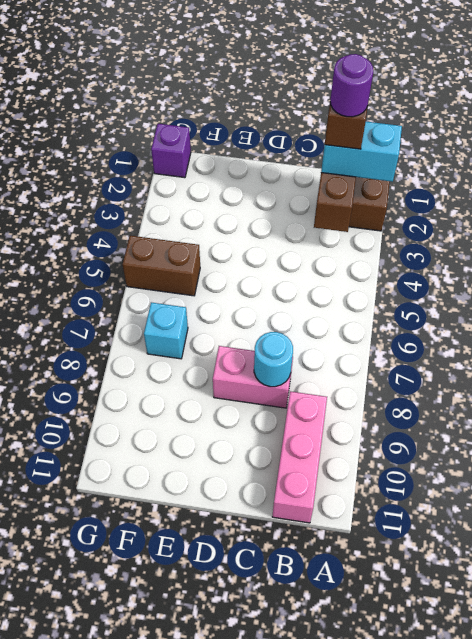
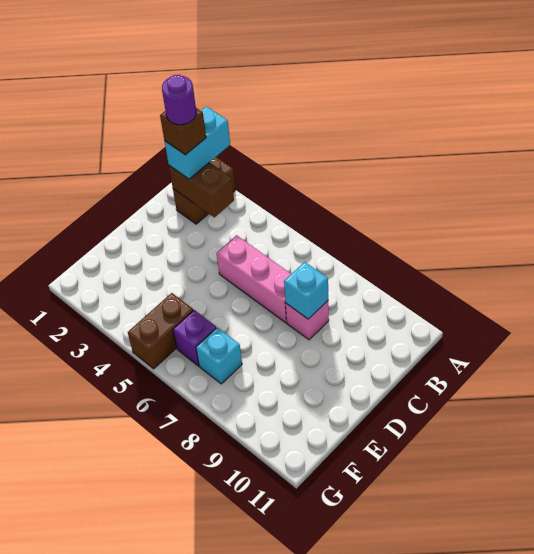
pink brick B9:B11 level 1 -> pink brick C5:C7 level 1
pink brick C8:D8 level 1 -> pink brick C8 level 1
cyan round brick C8 level 2 -> cyan brick C8 level 2
purple brick G1 level 1 -> purple brick F6 level 1

